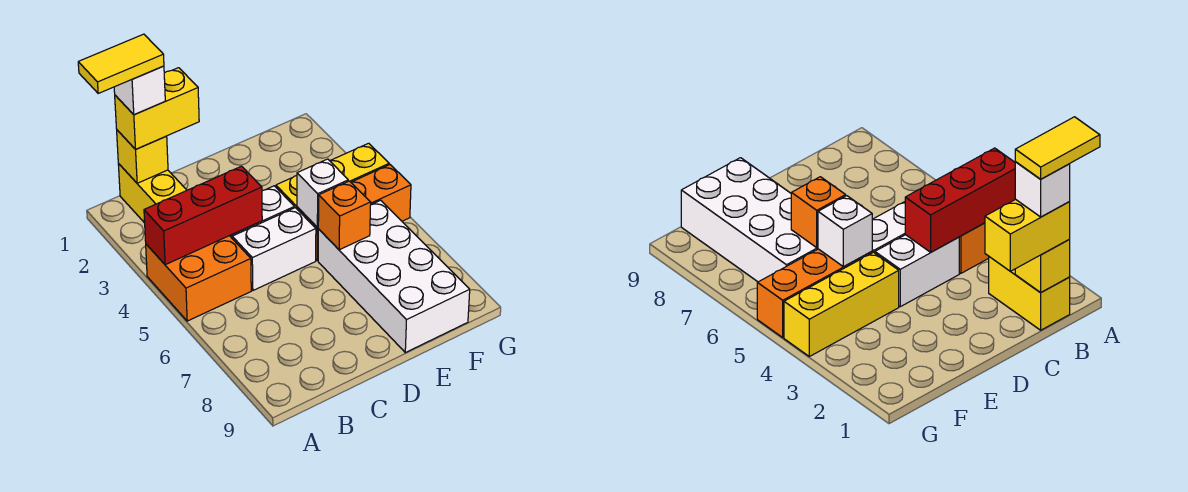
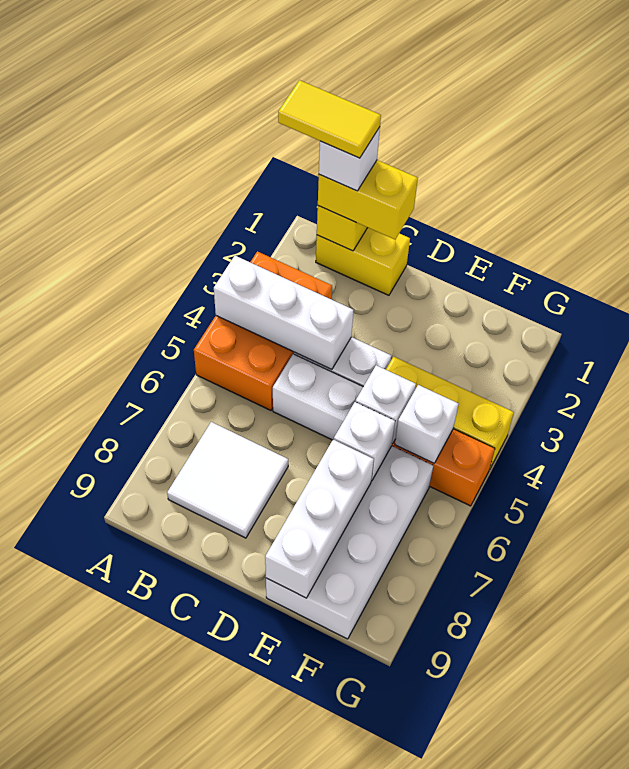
orange brick A4:B5 level 1 -> orange brick A3:B5 level 1
red brick A4:C4 level 2 -> white brick A4:C4 level 2
yellow brick B1:B2 level 1 -> yellow brick B1:C1 level 1
none -> white tile B7:C8 level 1
orange brick E6 level 2 -> white brick E6 level 2
none -> white brick E7:E9 level 2
none -> white brick F5 level 2

